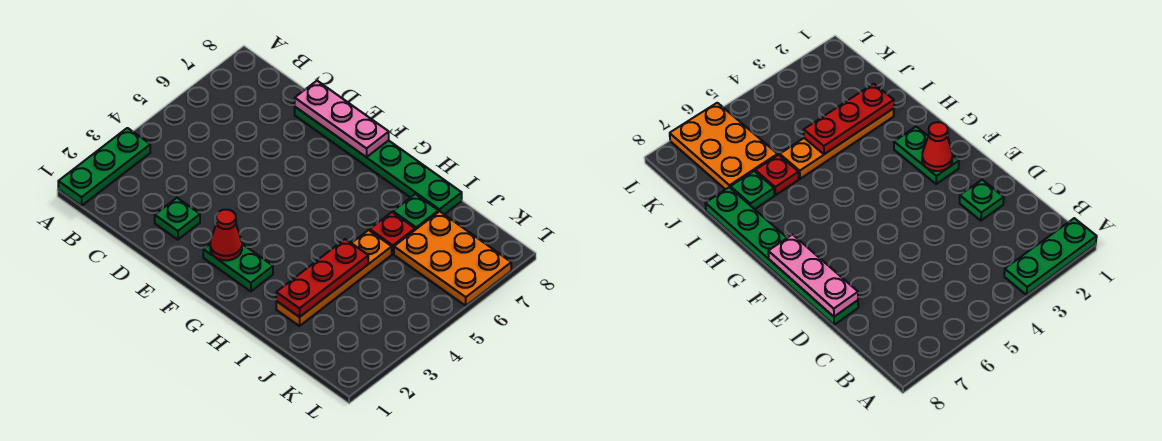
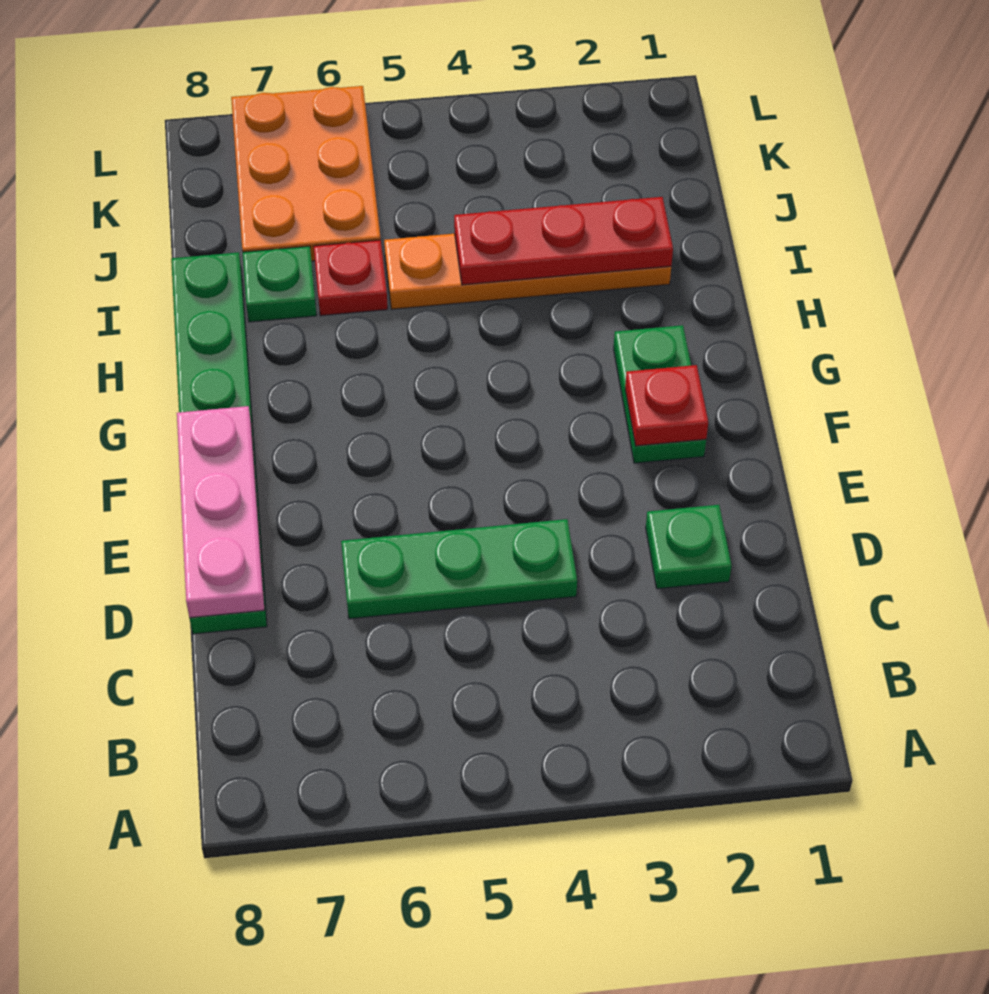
green plate A1:A3 level 1 -> green plate D4:D6 level 1
red cone F2 level 2 -> red plate F2 level 2

